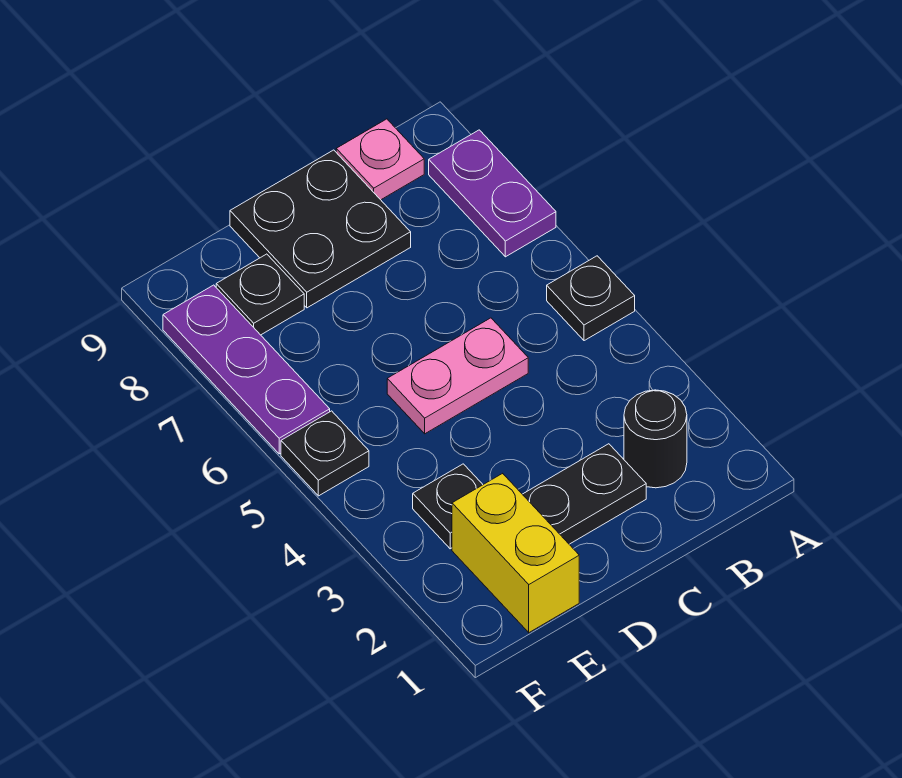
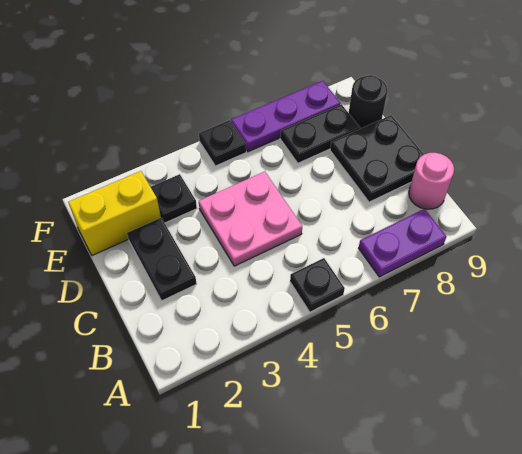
black round brick B2 level 1 -> black round brick E9 level 1
pink plate B9 level 1 -> pink round brick B9 level 1
pink plate C5:D5 level 1 -> pink plate C4:D5 level 1
black plate E8 level 1 -> black plate E7:E8 level 1

